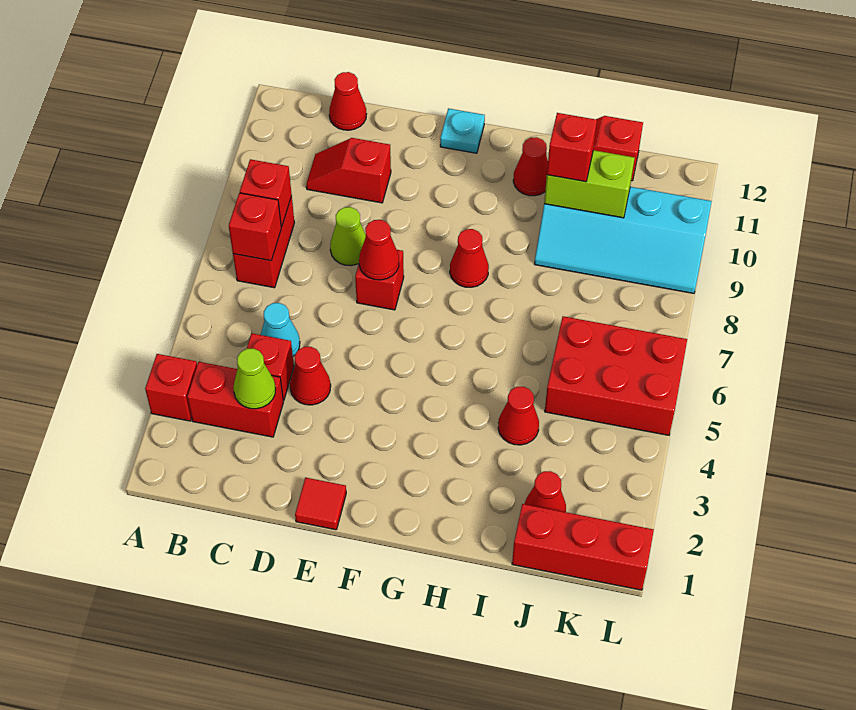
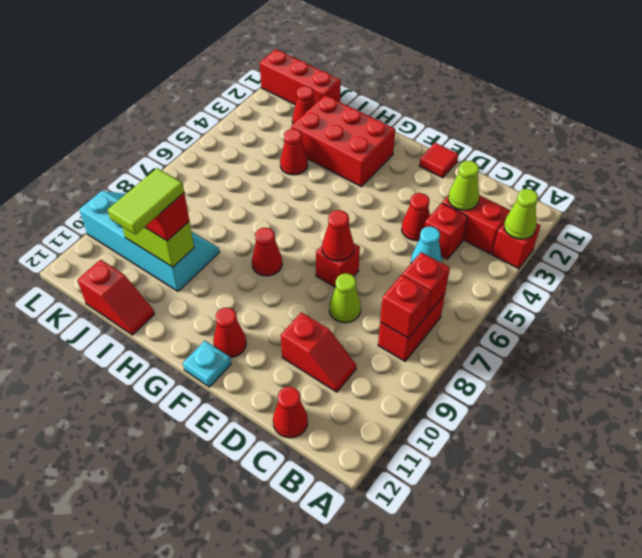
none -> lime cone A3 level 2
red cone H11 level 1 -> red cone F11 level 1
none -> lime tile I10:I11 level 4
red brick J5:L6 level 1 -> red brick G2:I3 level 1

